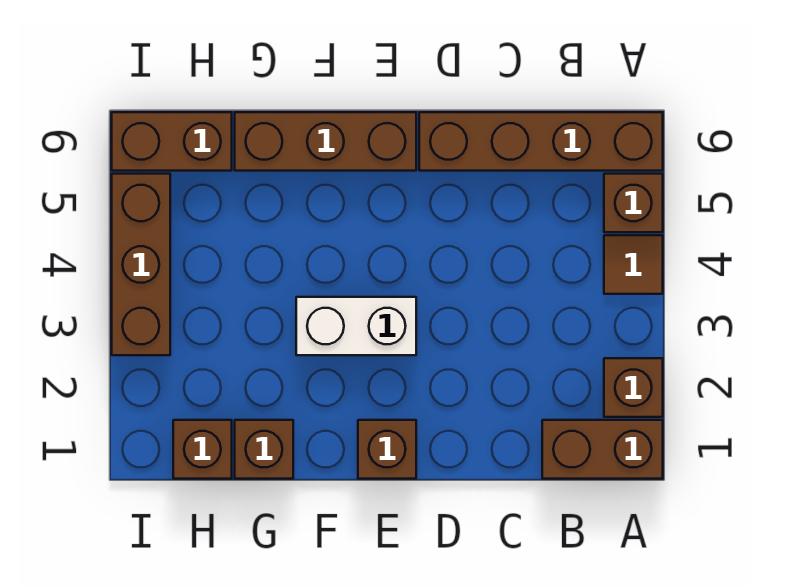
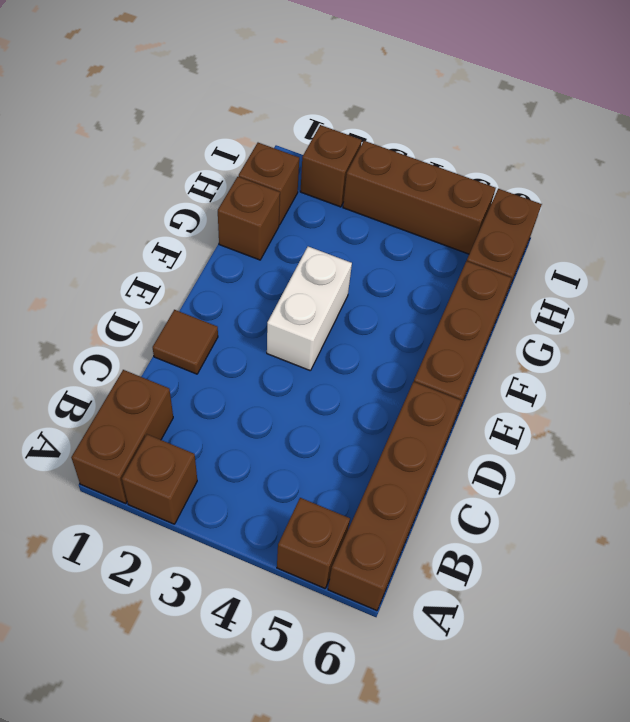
brown tile A4 level 1 -> brown tile D1 level 1
brown brick E1 level 1 -> brown brick I2 level 1

